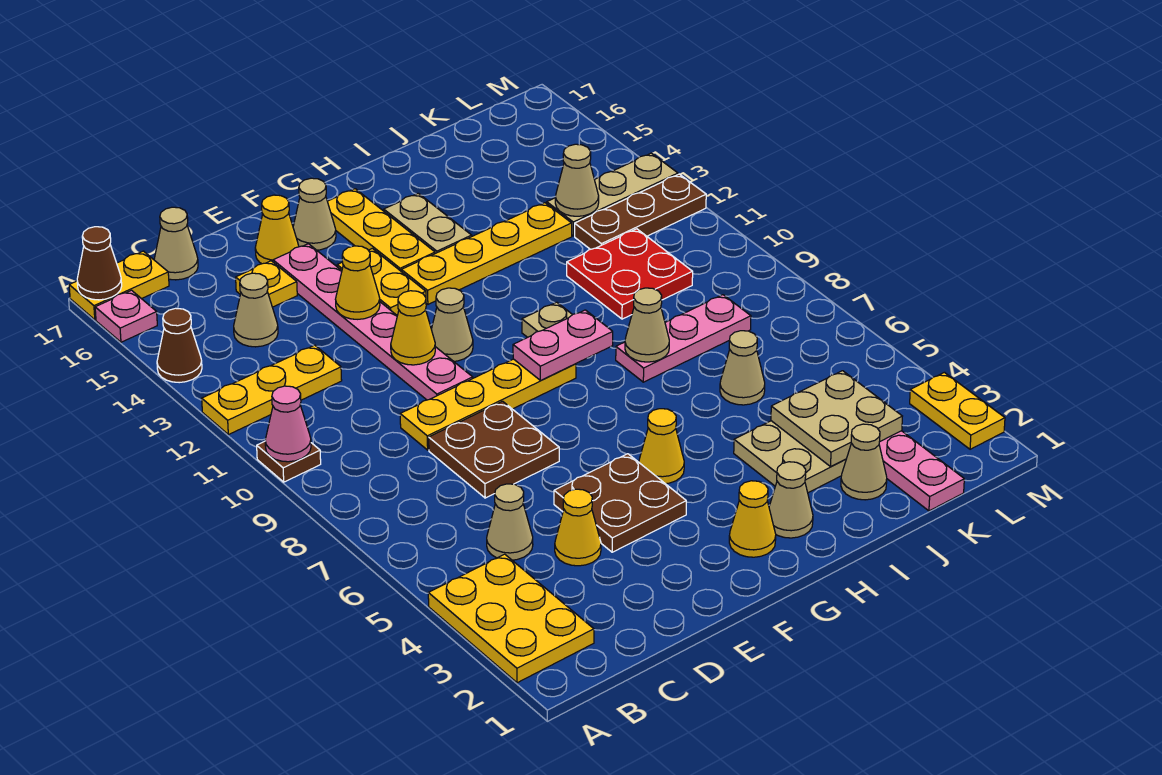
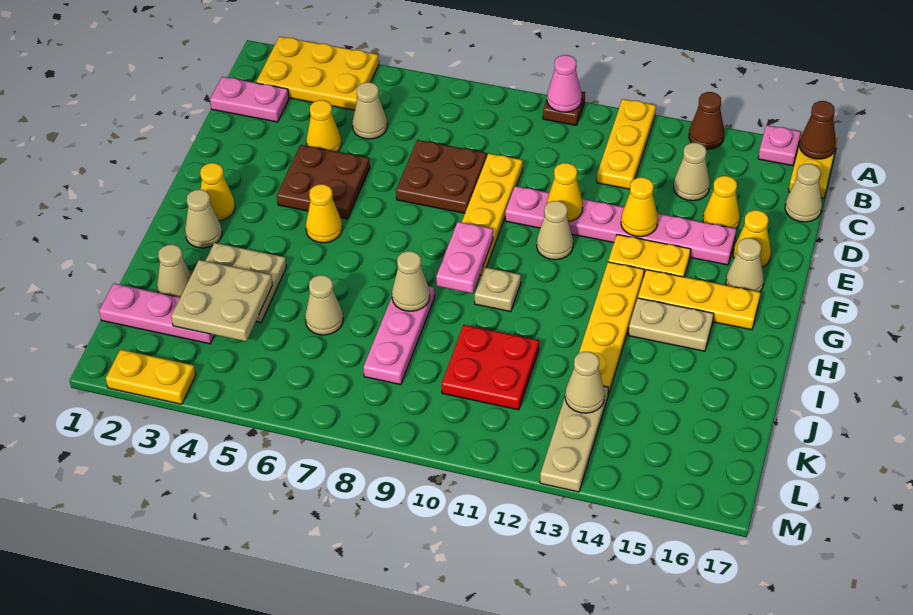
none -> pink plate C1:C2 level 1
yellow plate D15 level 1 -> yellow cone D15 level 1
brown plate K12:M12 level 1 -> none

